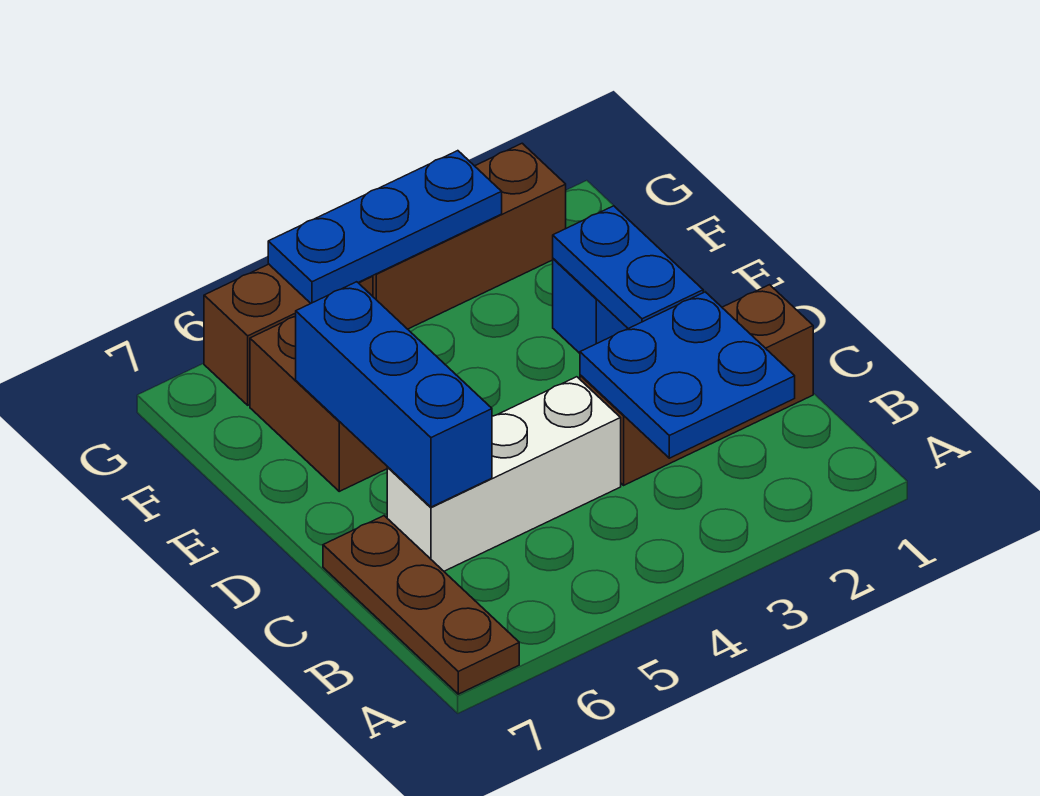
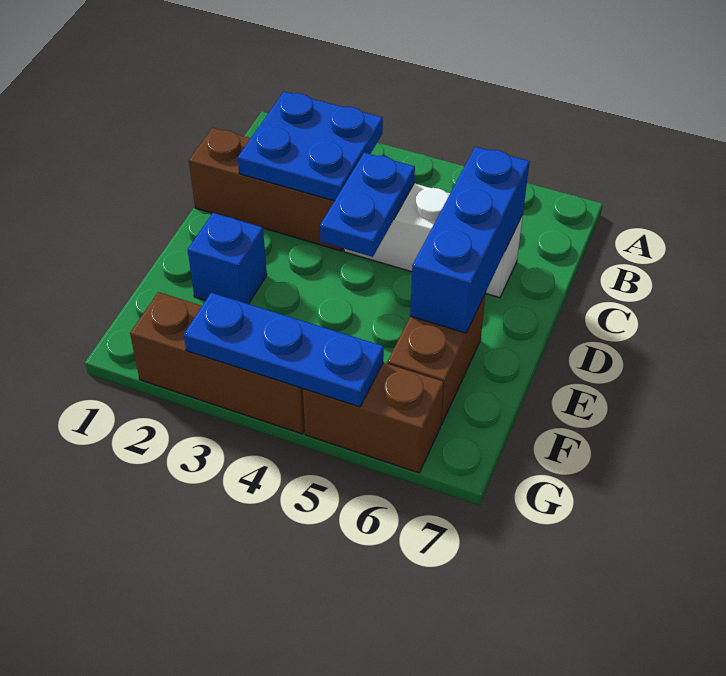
brown plate A7:C7 level 1 -> none
blue plate D2:E2 level 2 -> blue plate C4:D4 level 2

